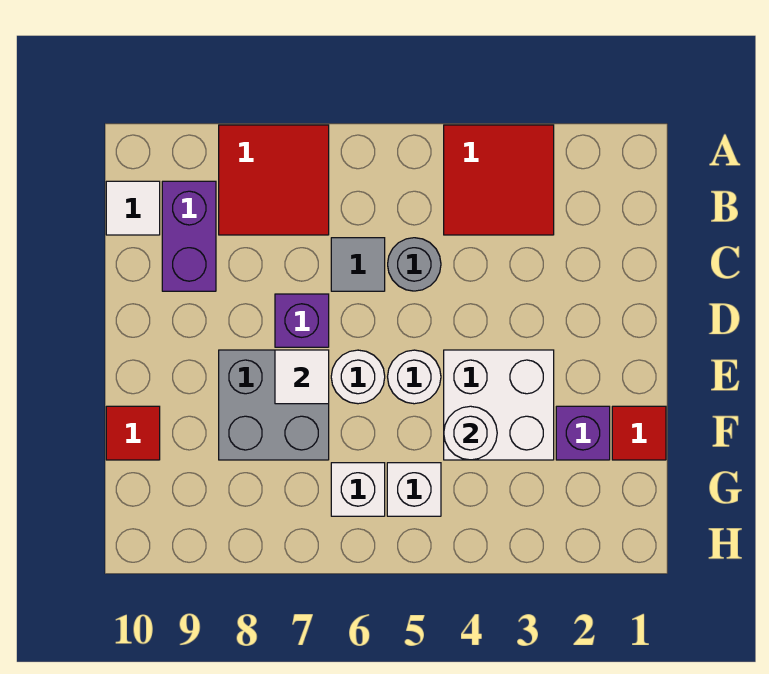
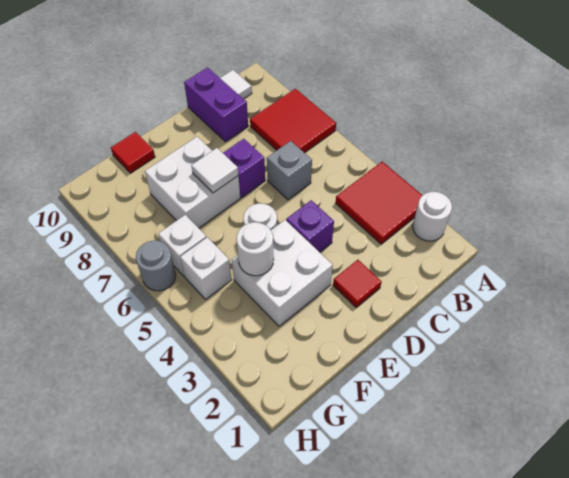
purple brick B9:C9 level 1 -> purple brick C9:C10 level 1
grey round brick C5 level 1 -> grey round brick H6 level 1
grey tile C6 level 1 -> grey brick C6 level 1
white round brick E6 level 1 -> white round brick A2 level 1
grey brick E7:F8 level 1 -> white brick E7:F8 level 1
red tile F1 level 1 -> red tile D2 level 1
purple brick F2 level 1 -> purple brick D4 level 1

